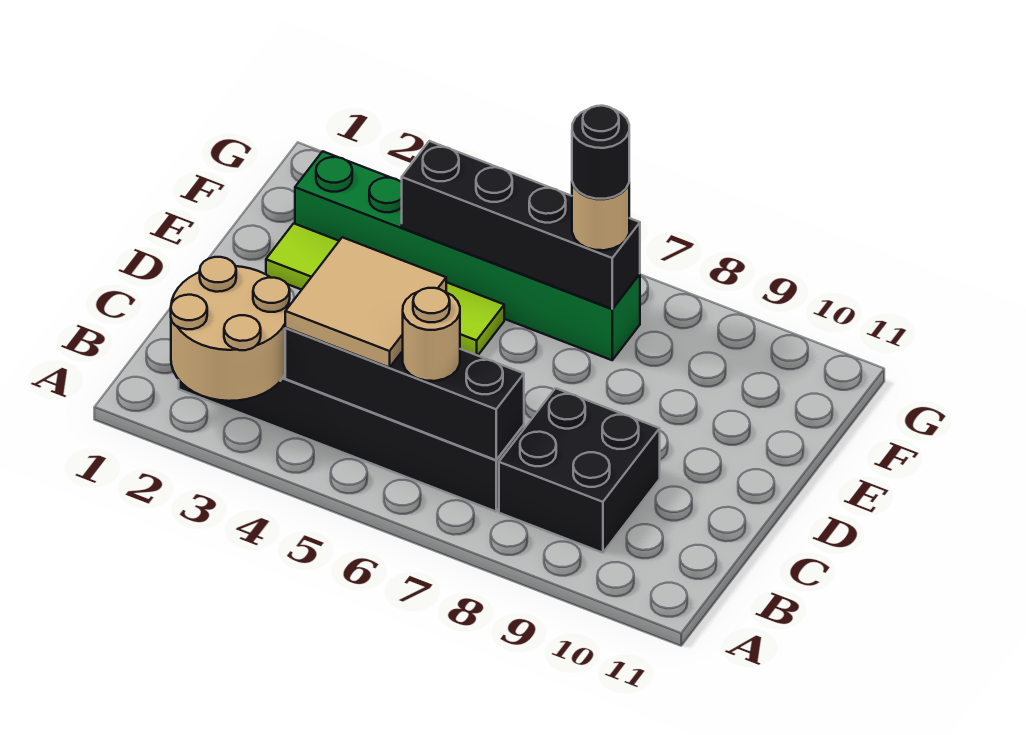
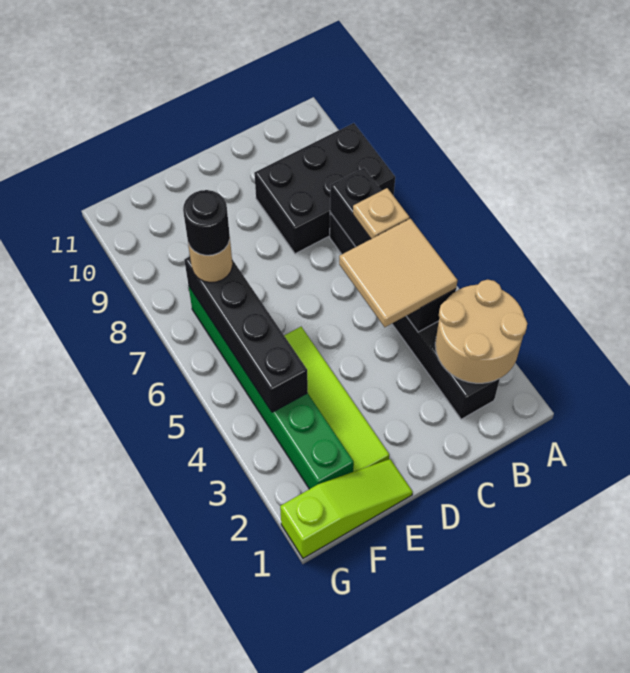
tan round brick B6 level 3 -> tan plate B6 level 3
black brick B8:C9 level 1 -> black brick A8:C9 level 1
none -> lime slope E1:G1 level 1 top G

